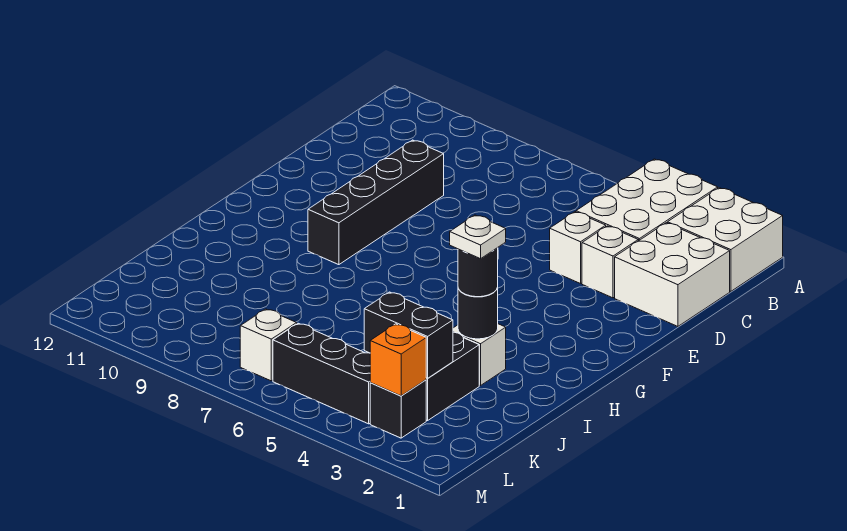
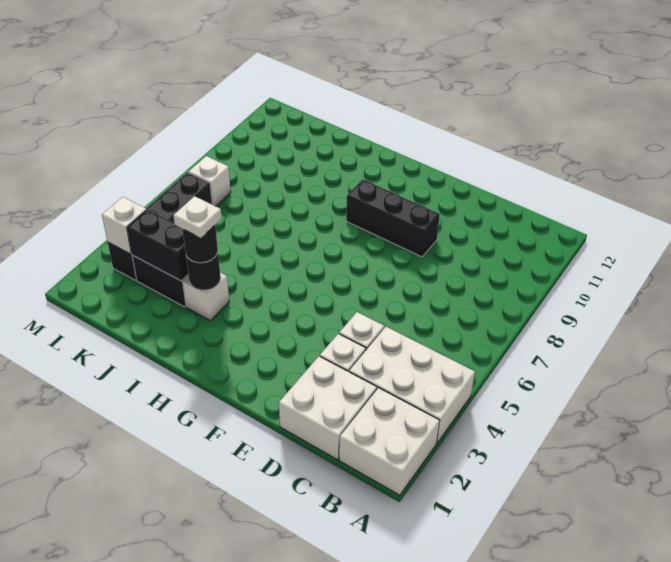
black brick D9:G9 level 1 -> black brick E9:G9 level 1
black brick K3:K4 level 2 -> black brick J3:K3 level 2
orange brick L3 level 2 -> white brick L3 level 2

